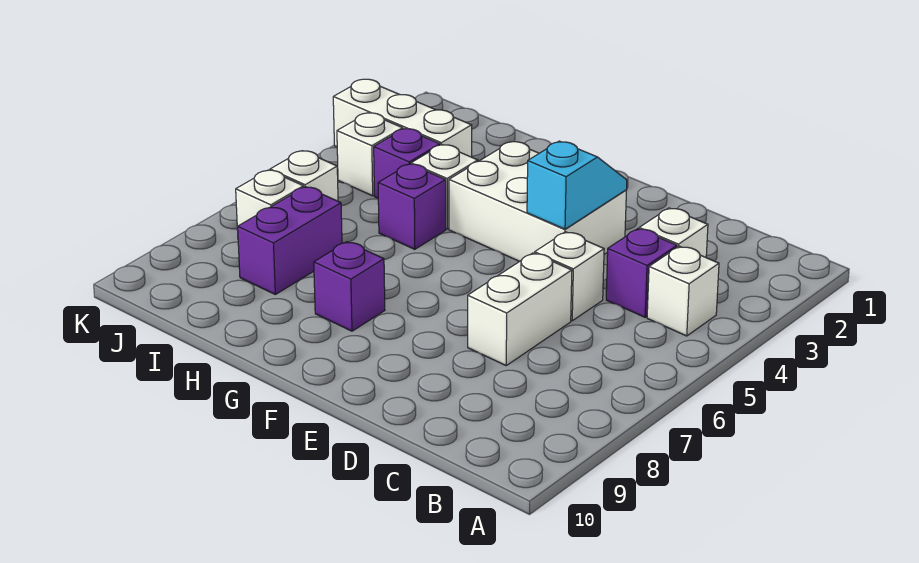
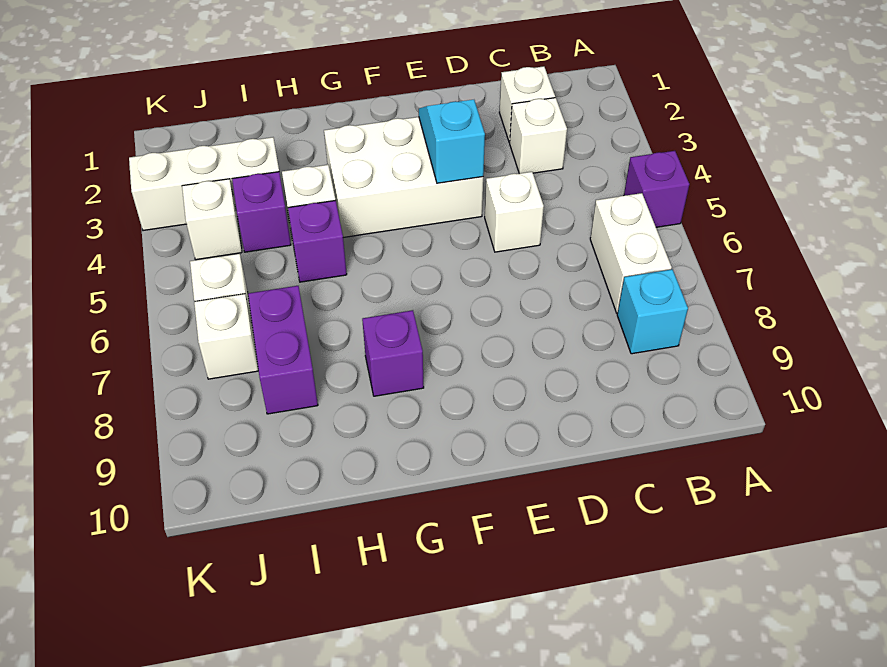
white brick B4 level 1 -> white brick C2 level 1
none -> cyan brick B8 level 1
purple brick C4 level 1 -> purple brick A5 level 1
white brick D6:D7 level 1 -> white brick B6:B7 level 1

